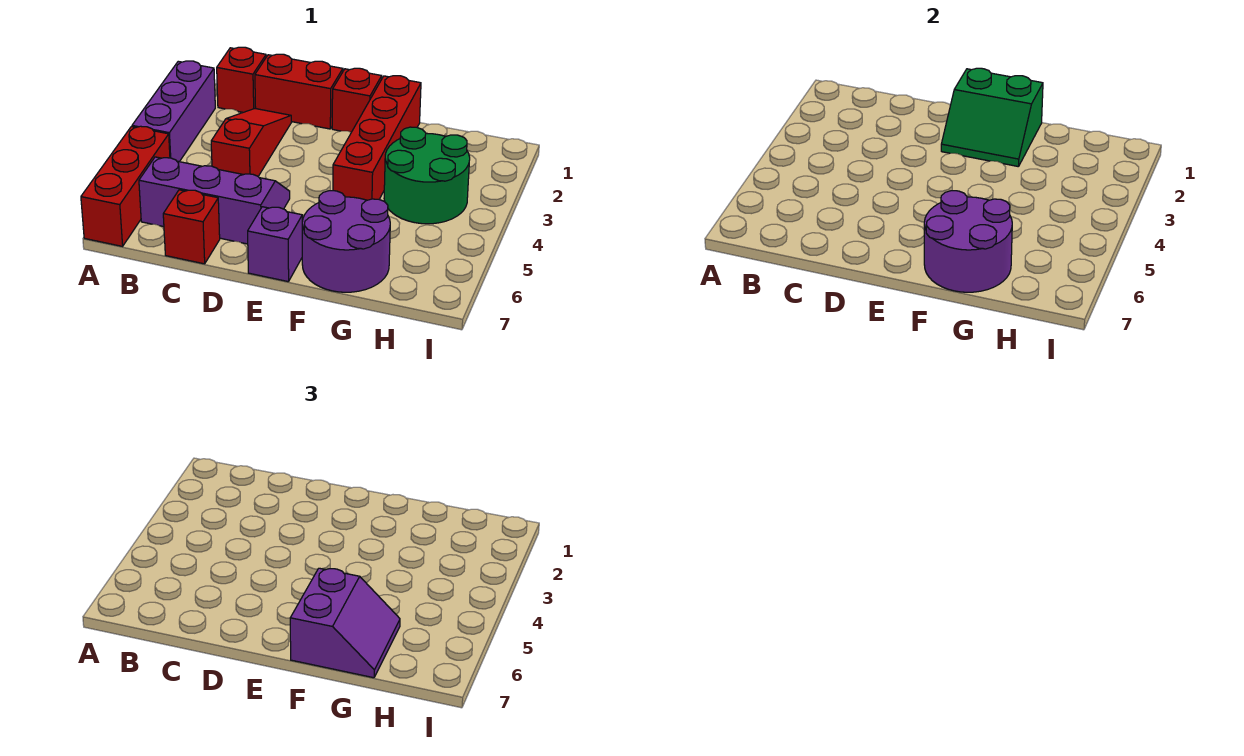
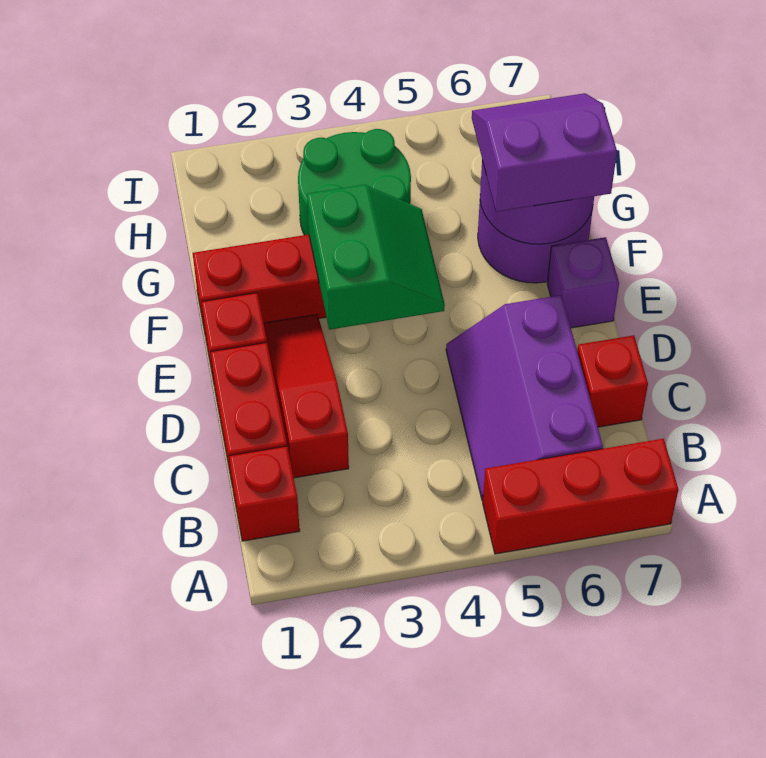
purple brick A2:A4 level 1 -> none
red slope C2:C4 level 1 top 4 -> red slope C2:E2 level 1 top C
green slope E1:F2 level 2 top 1 -> green slope E3:F4 level 2 top 3

